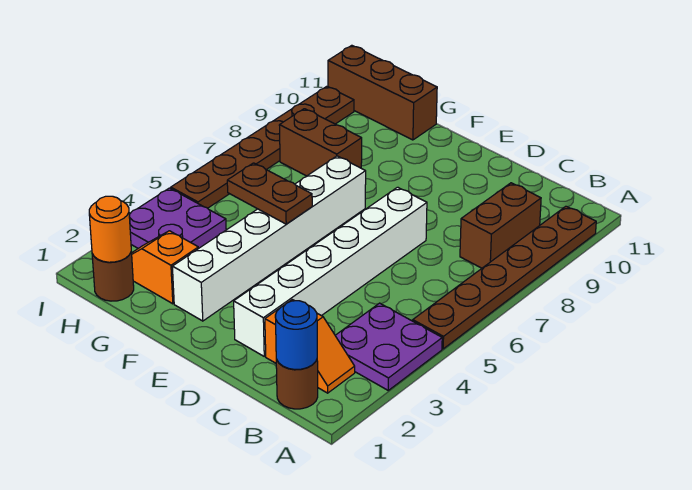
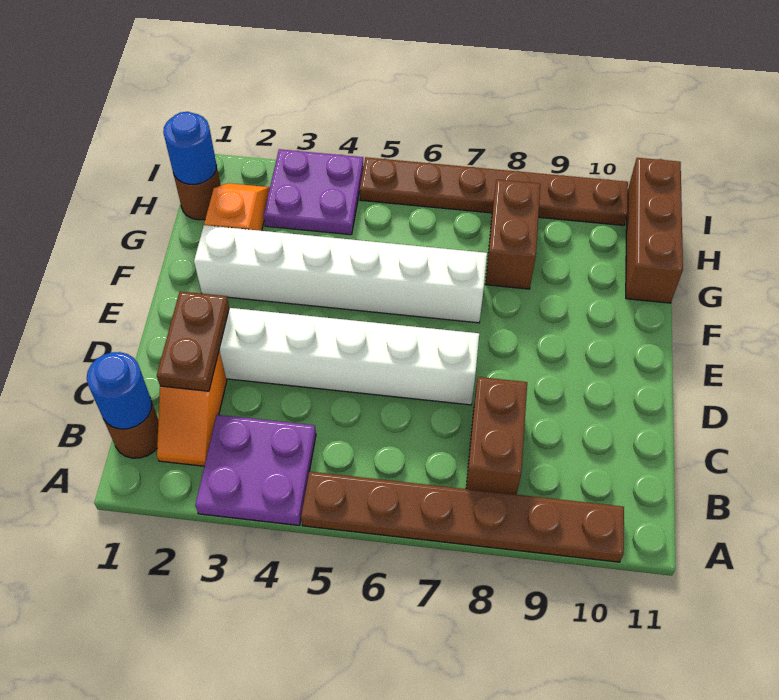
brown brick B8:B9 level 1 -> brown brick B8:C8 level 1
brown plate F5:G5 level 2 -> brown plate C2:D2 level 2
orange round brick H1 level 2 -> blue round brick H1 level 2

